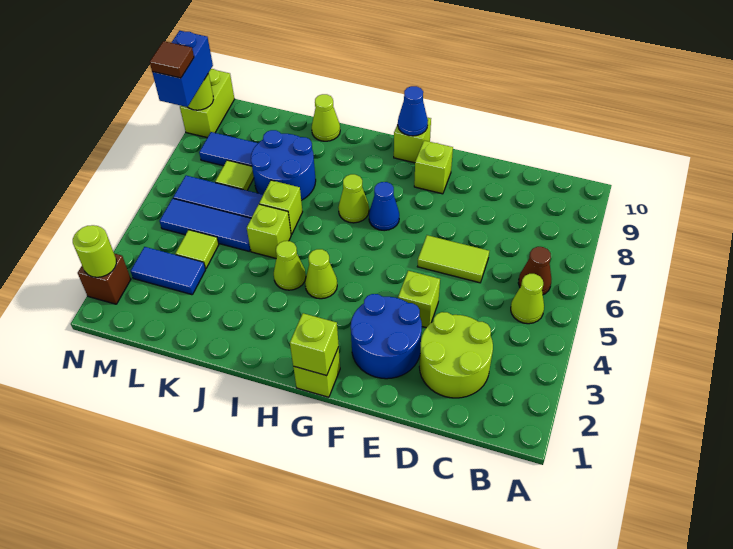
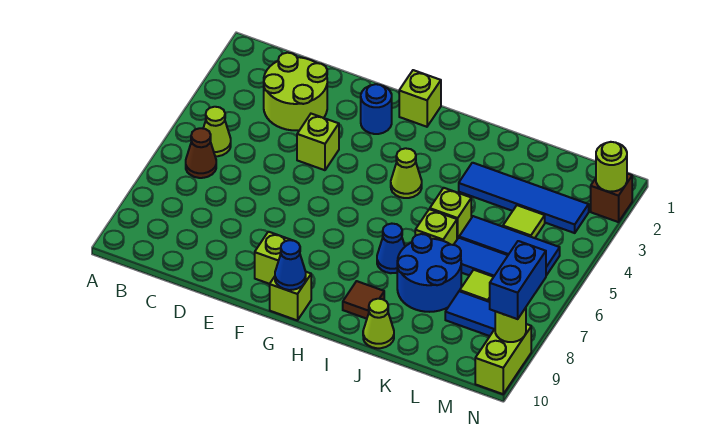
lime tile D6:E6 level 1 -> none
blue round brick E2:F3 level 1 -> blue round brick F2 level 1
lime brick G1 level 2 -> none
blue cone G7 level 1 -> blue cone I7 level 1
lime cone H7 level 1 -> none
lime cone I4 level 1 -> none
blue tile L3:M3 level 1 -> blue tile J3:M3 level 1
brown tile N8 level 4 -> brown tile I9 level 1

